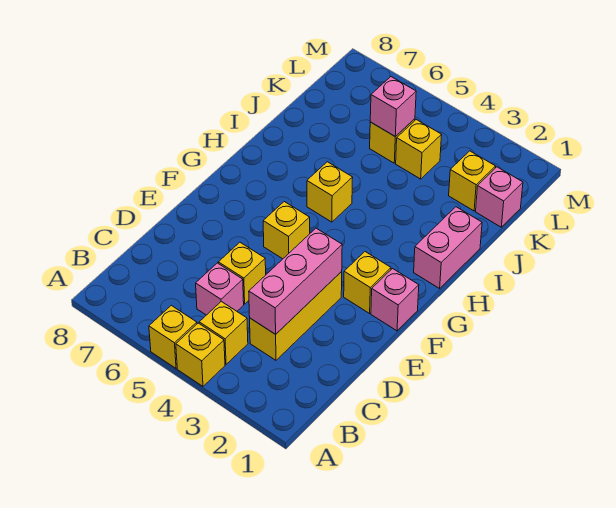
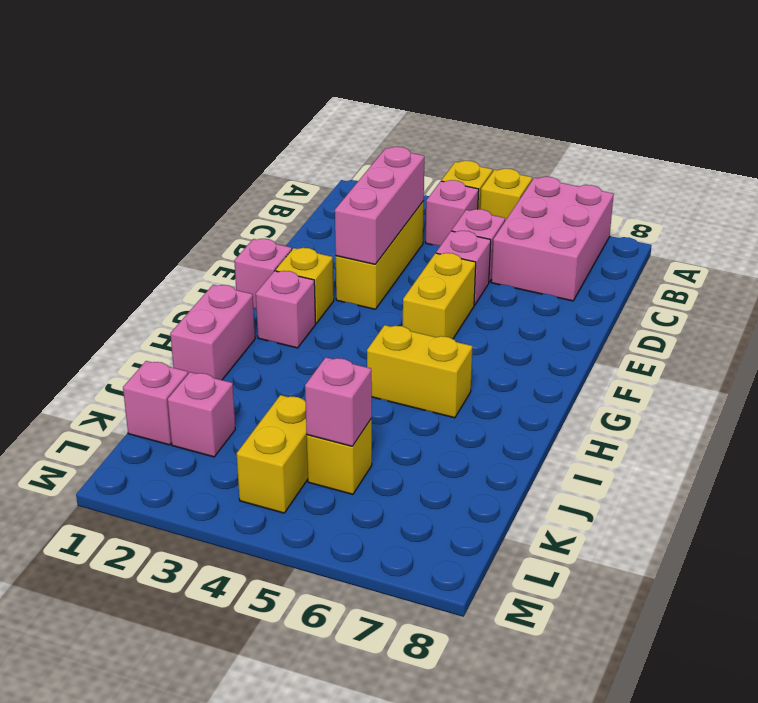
none -> pink brick A6:C7 level 1
yellow brick B4 level 1 -> pink brick B4 level 1
yellow brick D5 level 1 -> pink brick D5 level 1
yellow brick F5 level 1 -> yellow brick E5:F5 level 1
none -> pink brick G2 level 1
yellow brick H5 level 1 -> yellow brick H5:H6 level 1
yellow brick K2 level 1 -> pink brick K2 level 1
yellow brick K4 level 1 -> yellow brick K4:L4 level 1

